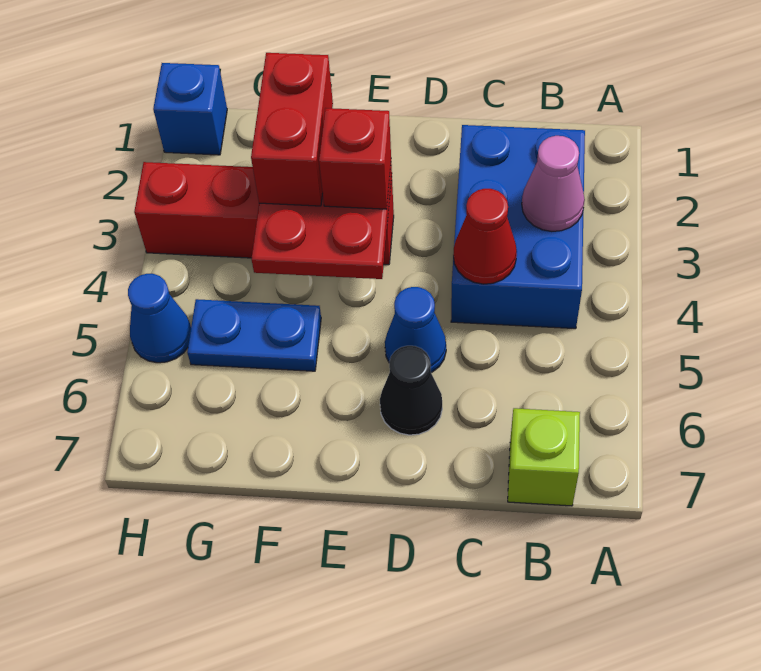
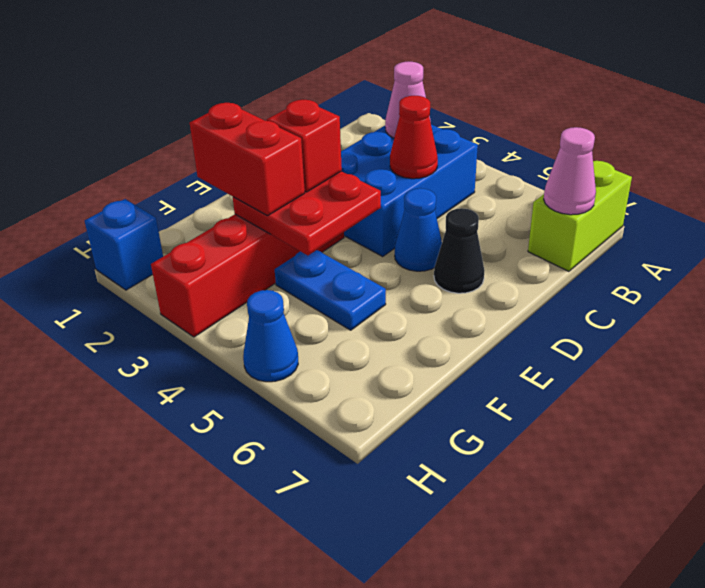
blue brick B2:C4 level 1 -> blue brick B3:D4 level 1
lime brick B7 level 1 -> lime brick A7:B7 level 1
none -> pink cone B7 level 2
blue plate F5:G5 level 1 -> blue plate F4:F5 level 1

